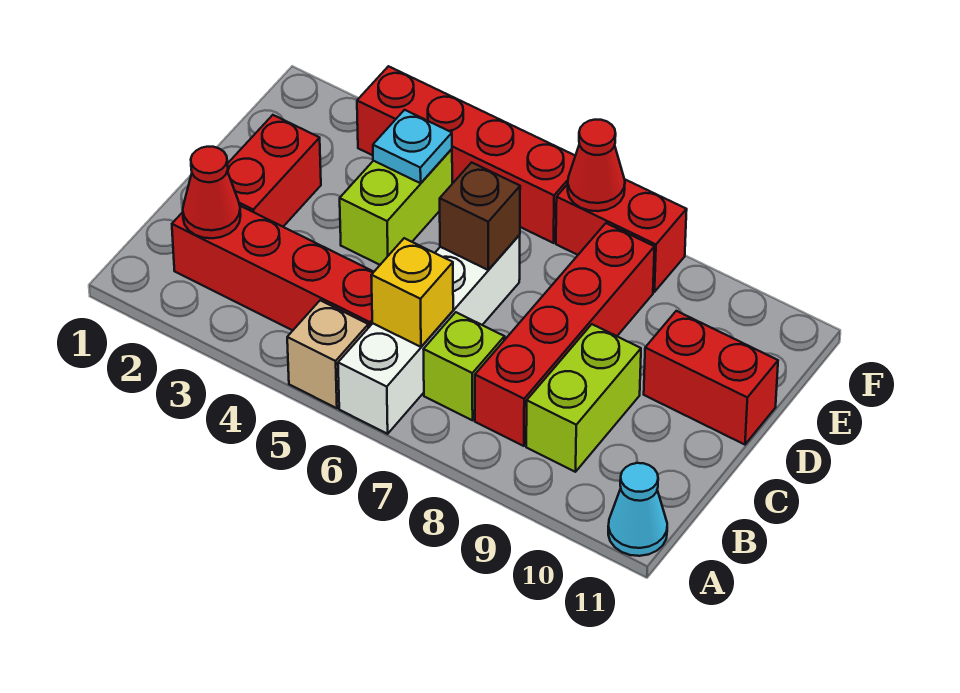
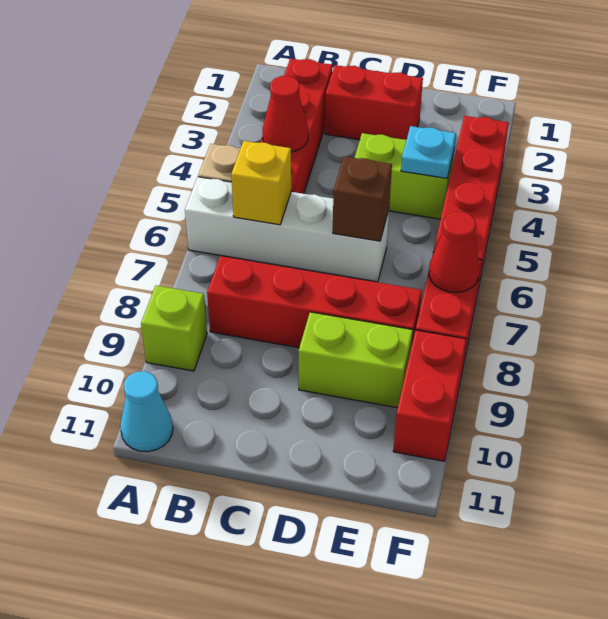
red cone B2 level 2 -> red cone B4 level 2
lime brick B7 level 1 -> lime brick A9 level 1
lime brick B9:C9 level 1 -> lime brick D9:E9 level 1
red brick D10:D11 level 1 -> red brick F9:F10 level 1

